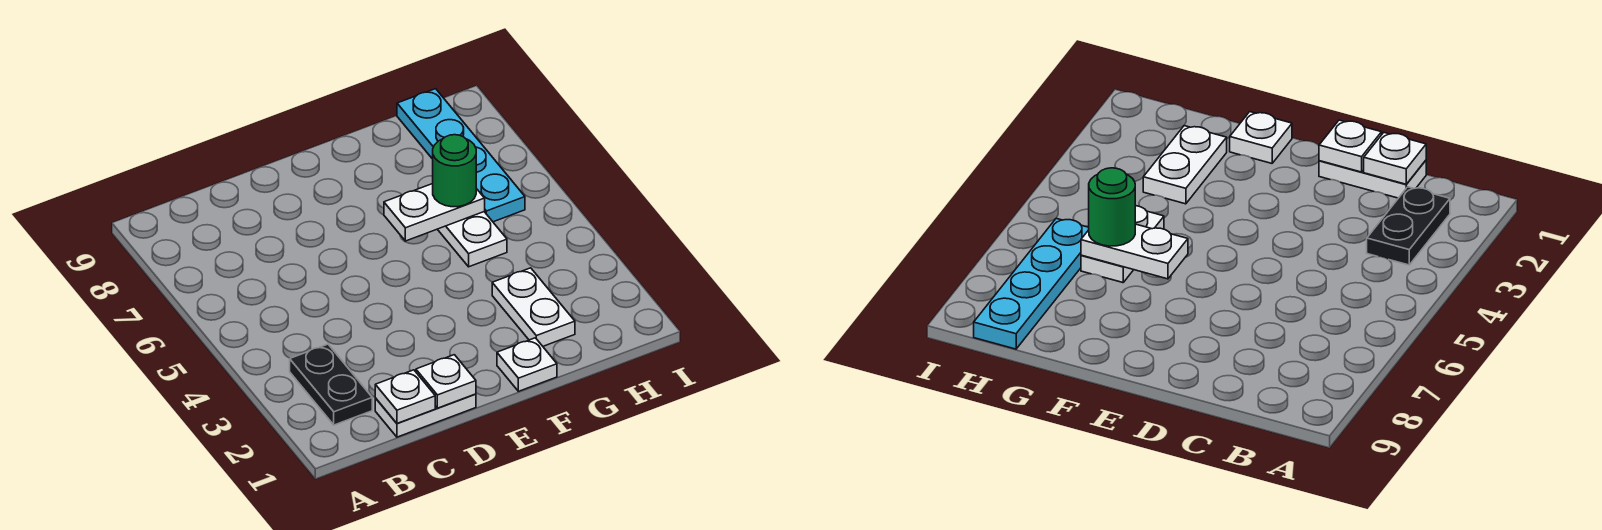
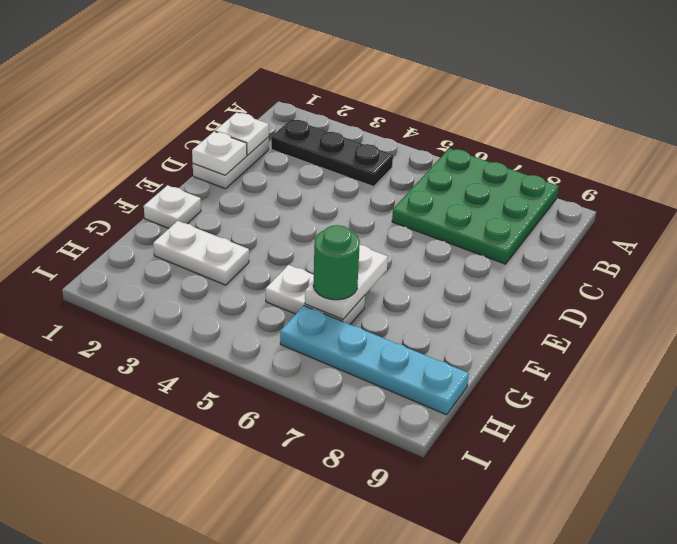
none -> green plate A6:C8 level 1
black plate B2:B3 level 1 -> black plate B2:B4 level 1

